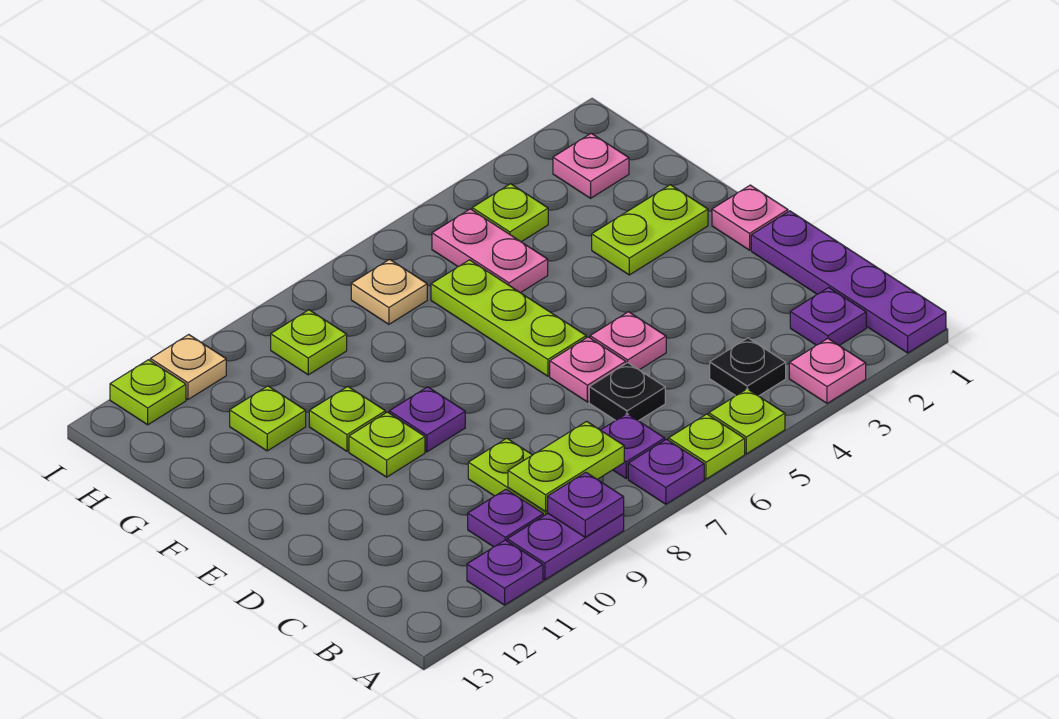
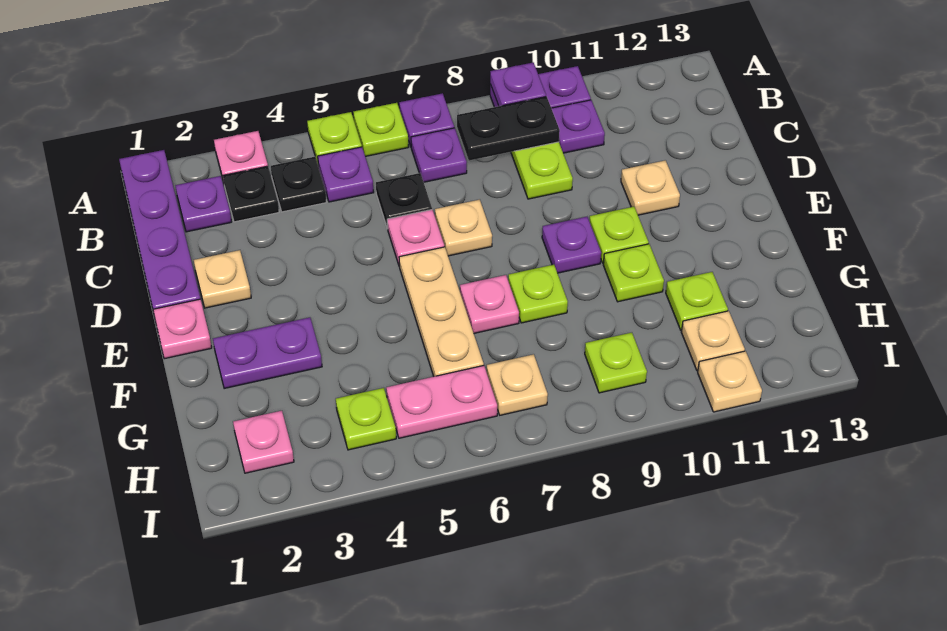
purple plate A11 level 1 -> purple plate B5 level 1
none -> black plate B3 level 1
lime plate B8:B9 level 2 -> black plate B8:B9 level 2
none -> tan plate D2 level 1
pink plate D5 level 1 -> pink plate F7 level 1
none -> tan plate D7 level 1
none -> tan plate D11 level 1
lime plate E6:G6 level 1 -> tan plate E6:G6 level 1
lime plate F2:F3 level 1 -> purple plate F2:F3 level 1
pink plate G5:H5 level 1 -> pink plate H5:H6 level 1
none -> tan plate H11 level 1
lime plate I12 level 1 -> lime plate F8 level 1

